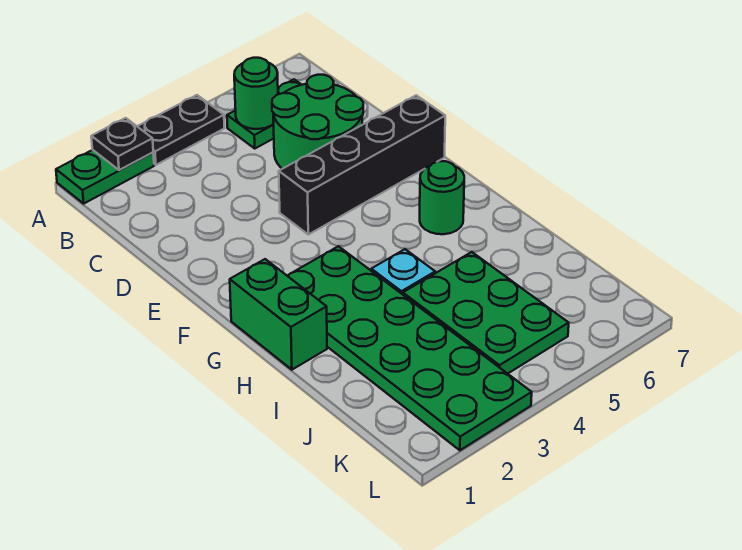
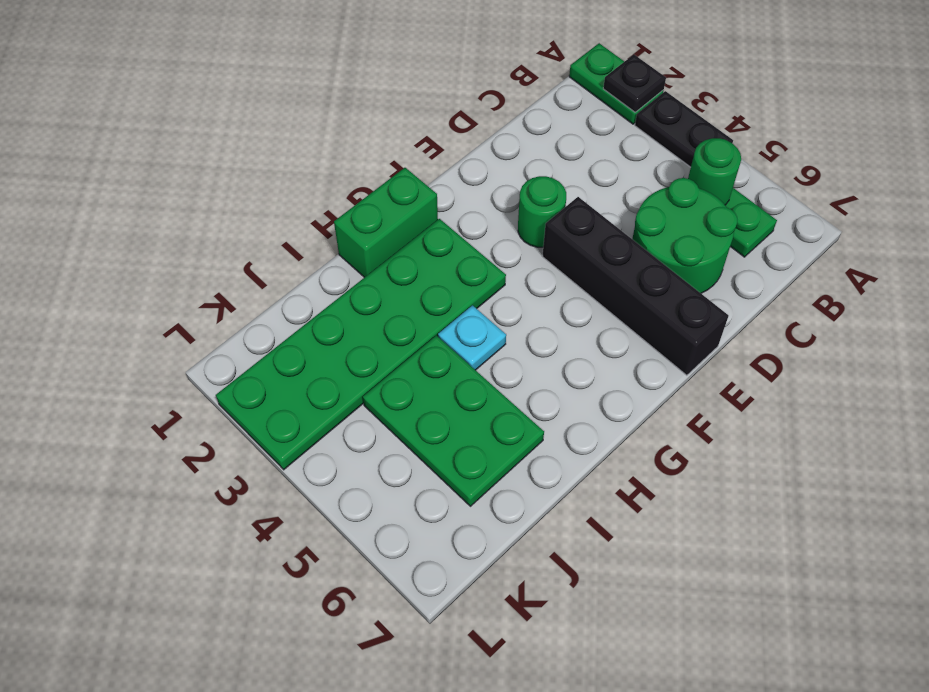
green round brick G6 level 1 -> green round brick E3 level 1
green plate I4:K5 level 1 -> green plate I4:J6 level 1

